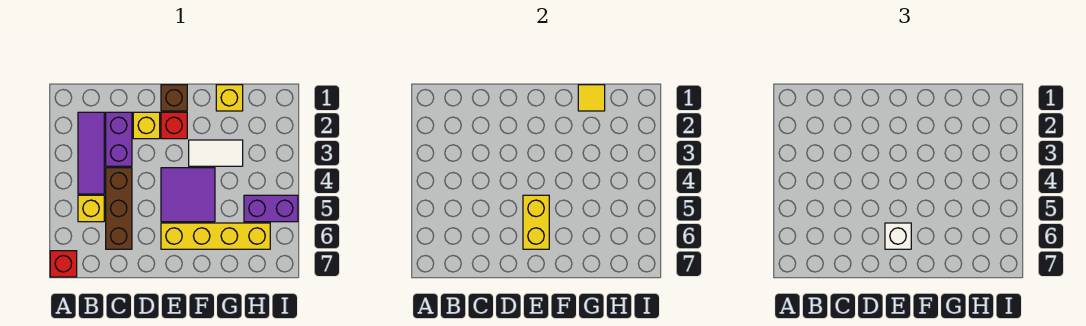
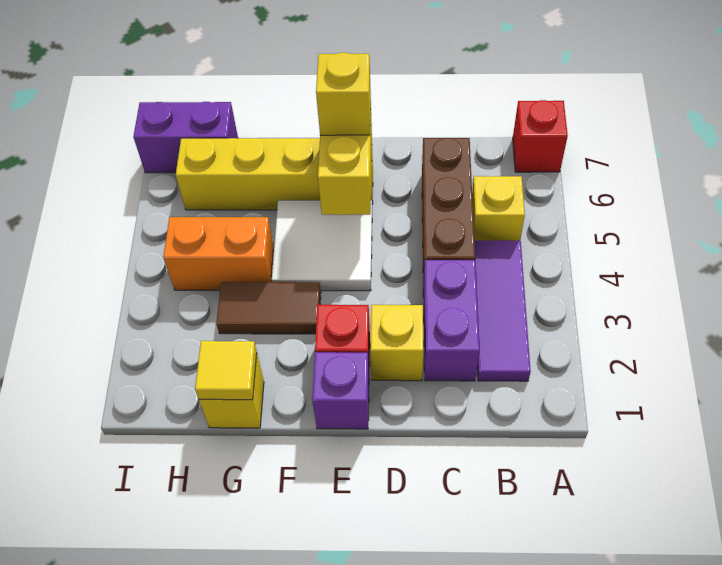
brown brick E1 level 1 -> purple brick E1 level 1
purple tile E4:F5 level 1 -> white tile E4:F5 level 1
white brick E6 level 3 -> yellow brick E6 level 3
white tile F3:G3 level 1 -> brown tile F3:G3 level 1
none -> orange brick G4:H4 level 1
purple brick H5:I5 level 1 -> purple brick H7:I7 level 1

